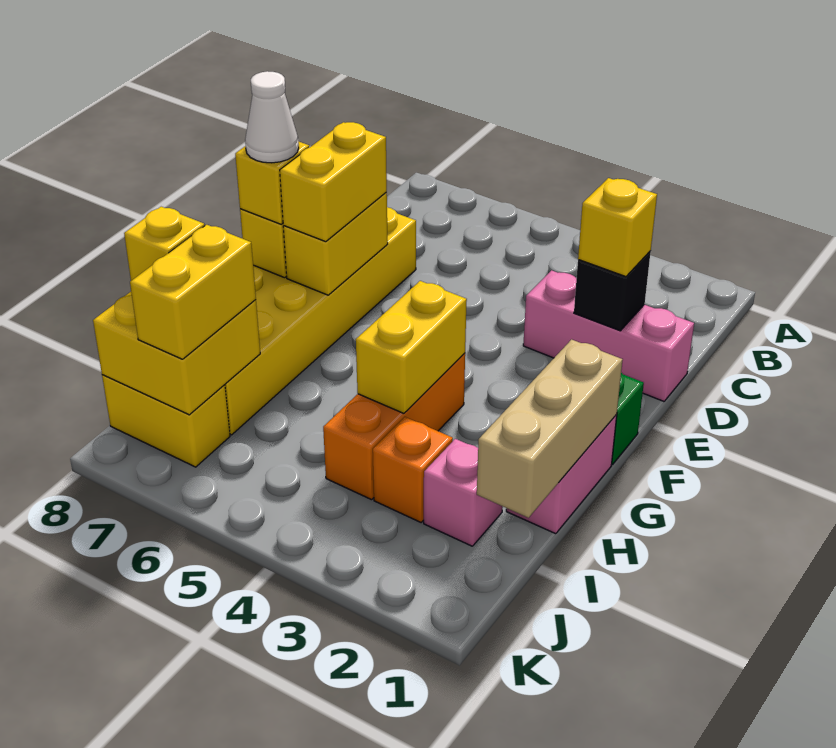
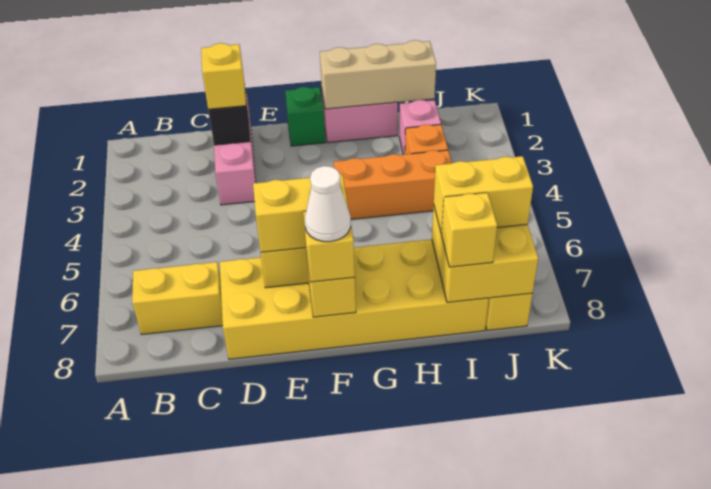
yellow brick G4:H4 level 2 -> yellow brick B7:C7 level 1

